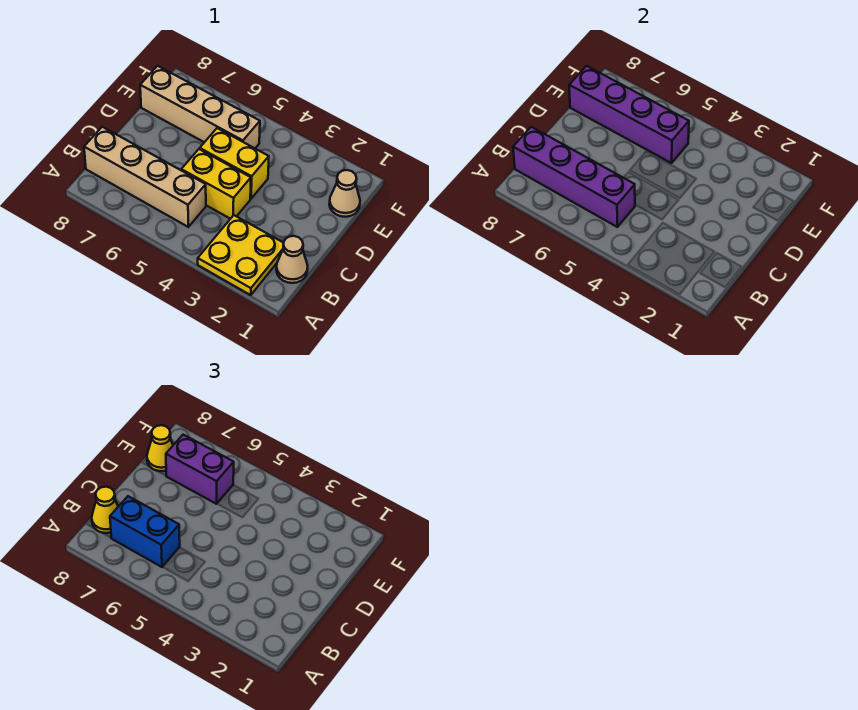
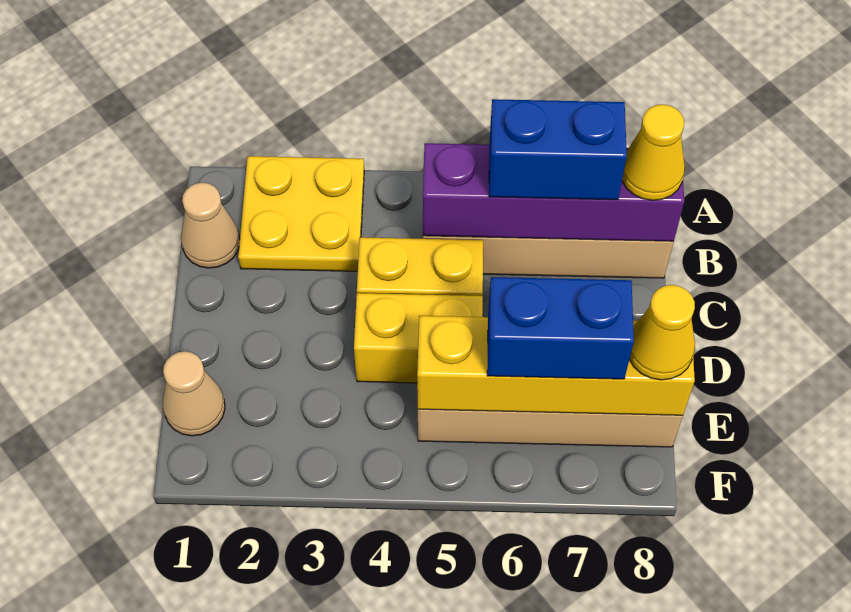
purple brick E5:E8 level 2 -> yellow brick E5:E8 level 2
purple brick E6:E7 level 3 -> blue brick E6:E7 level 3

